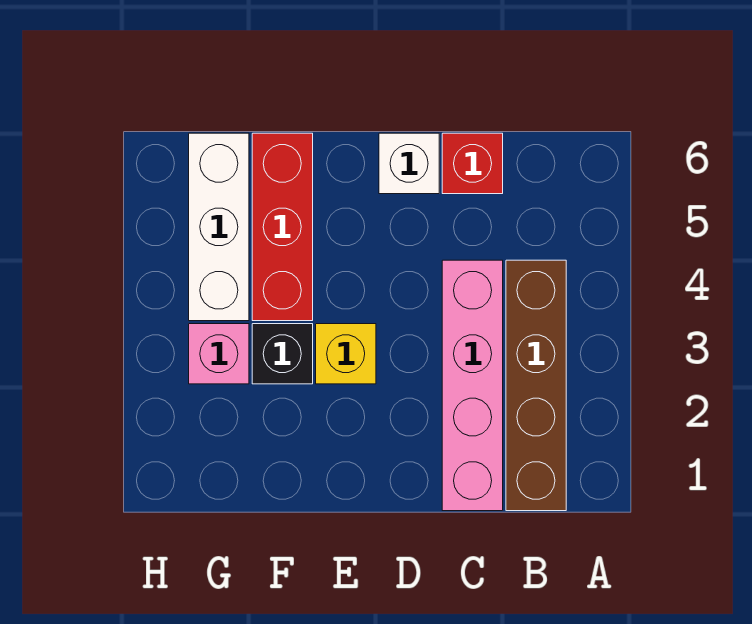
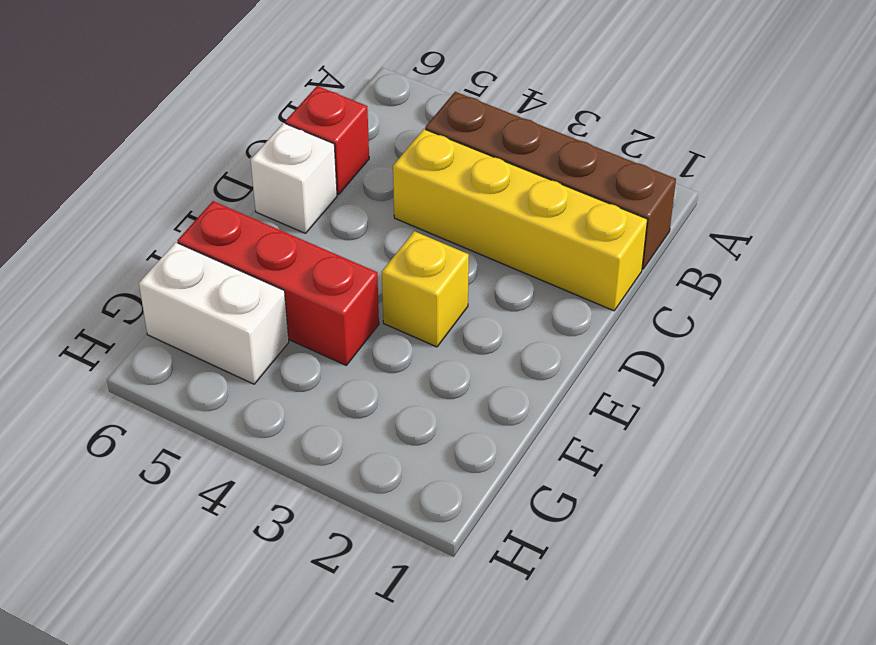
pink brick C1:C4 level 1 -> yellow brick C1:C4 level 1
black brick F3 level 1 -> none
pink brick G3 level 1 -> none
white brick G4:G6 level 1 -> white brick G5:G6 level 1

